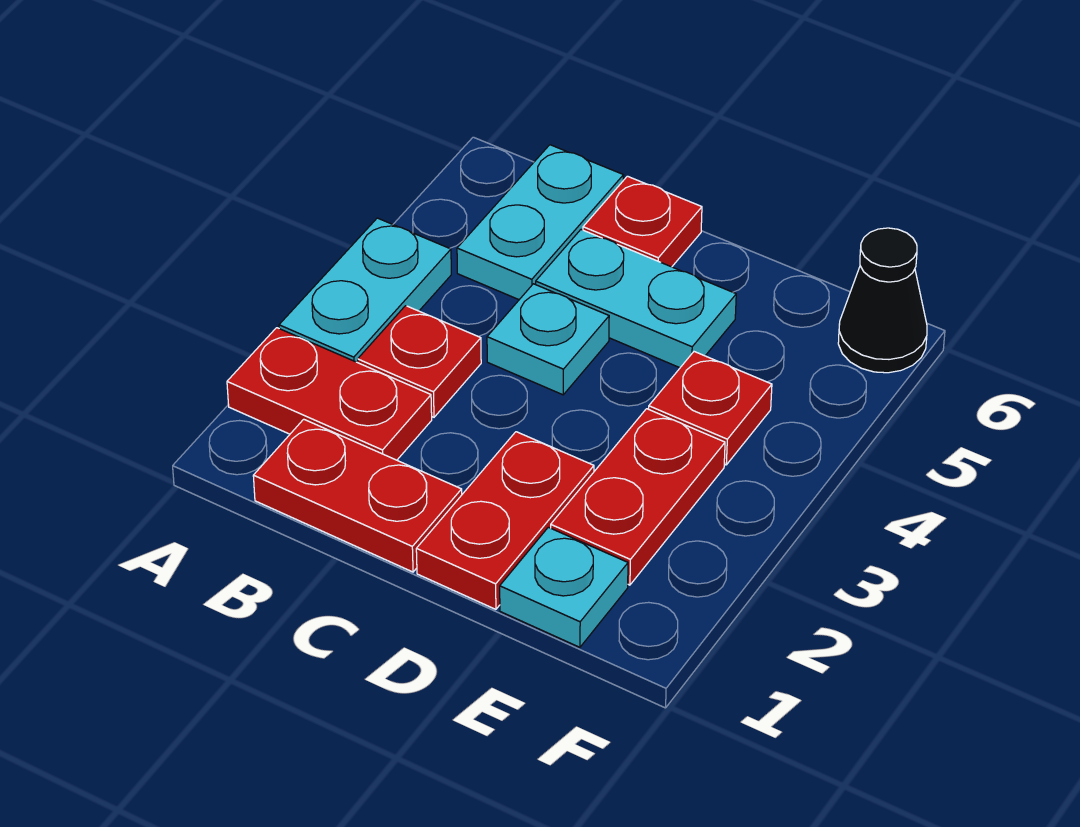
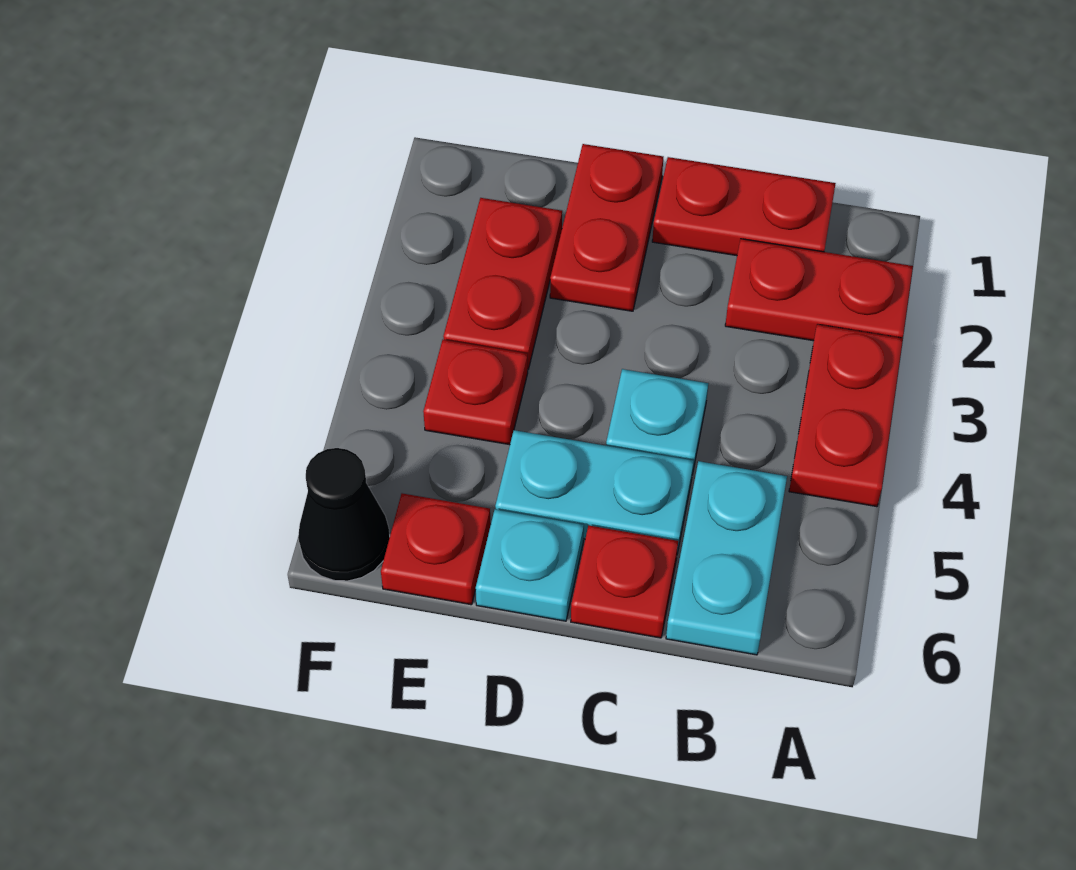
cyan plate A3:A4 level 1 -> red plate A3:A4 level 1
red plate B3 level 1 -> red plate E6 level 1
cyan plate E1 level 1 -> cyan plate D6 level 1

